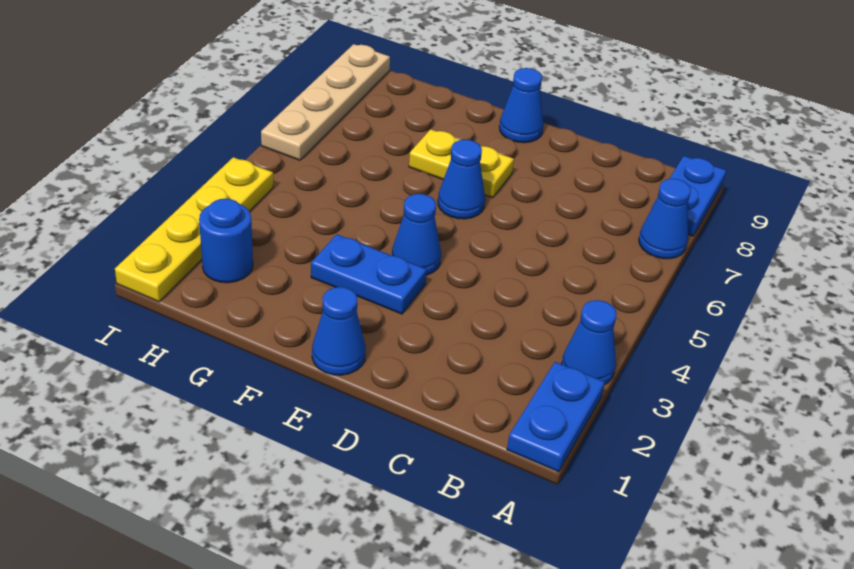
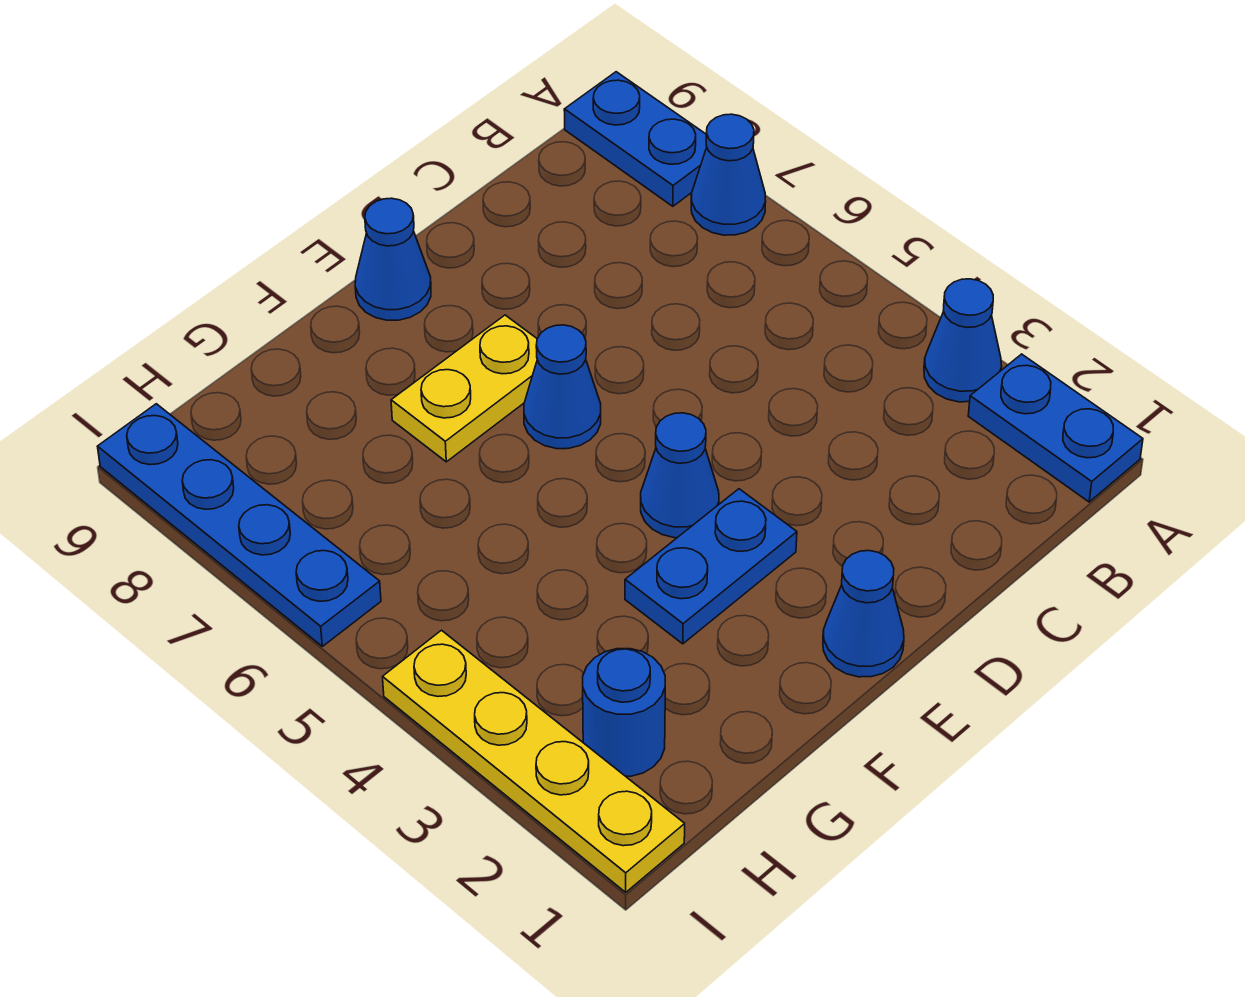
tan plate I6:I9 level 1 -> blue plate I6:I9 level 1

